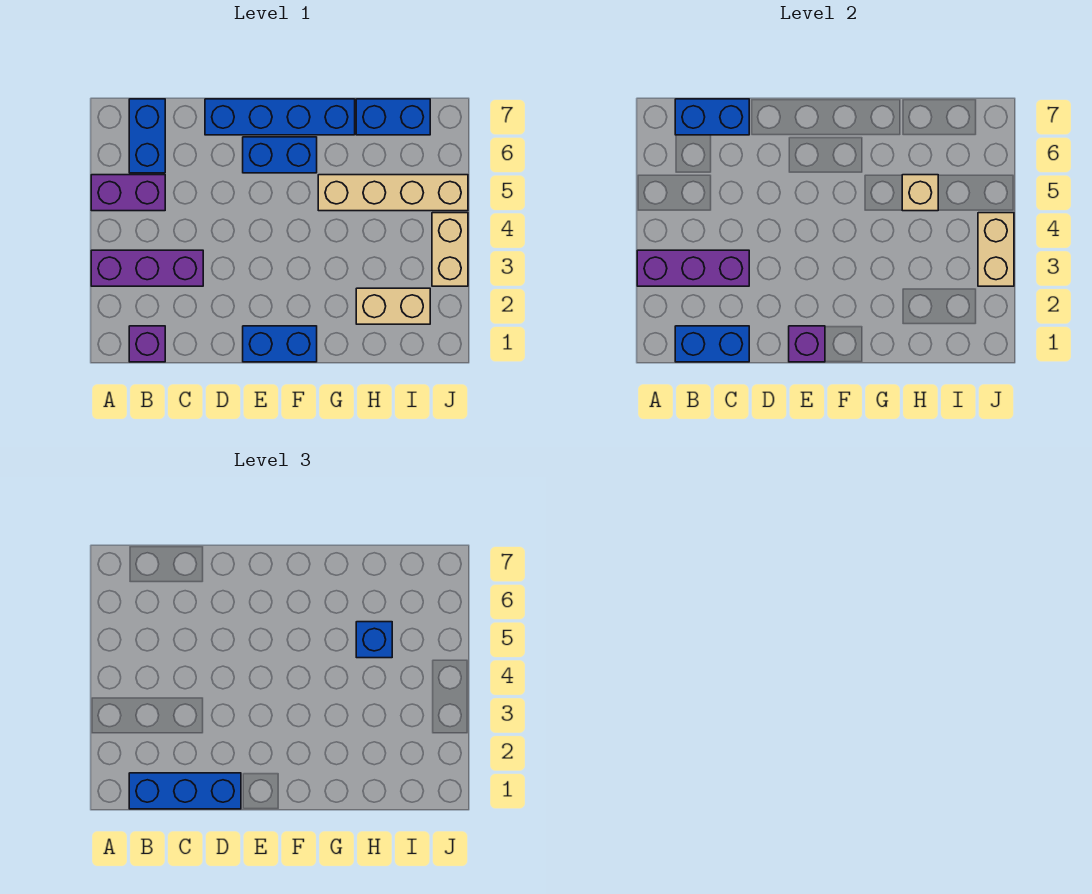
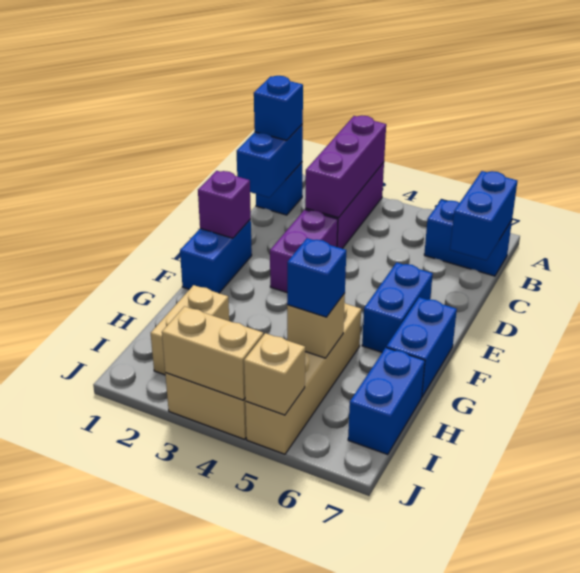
purple brick A5:B5 level 1 -> purple brick D3:E3 level 1
purple brick B1 level 1 -> blue brick B1 level 1
blue brick B1:D1 level 3 -> blue brick B1 level 3
blue brick D7:G7 level 1 -> blue brick F7:G7 level 1
none -> tan brick J5 level 2

